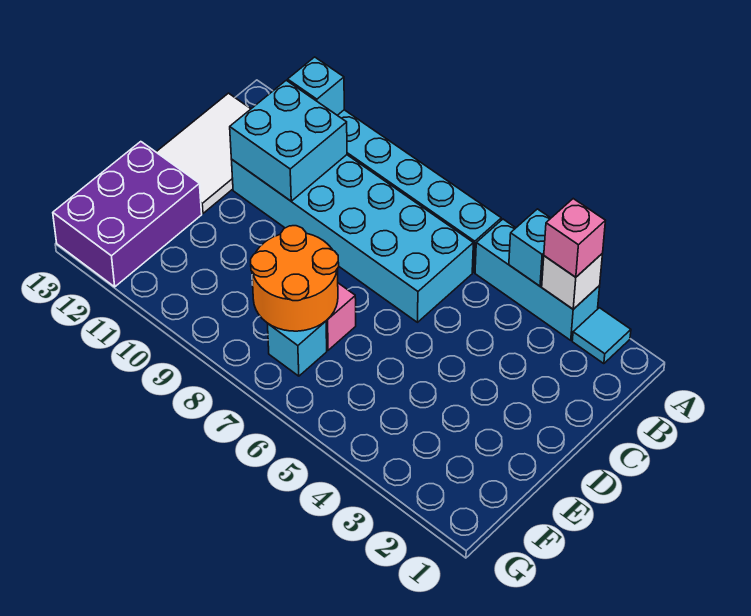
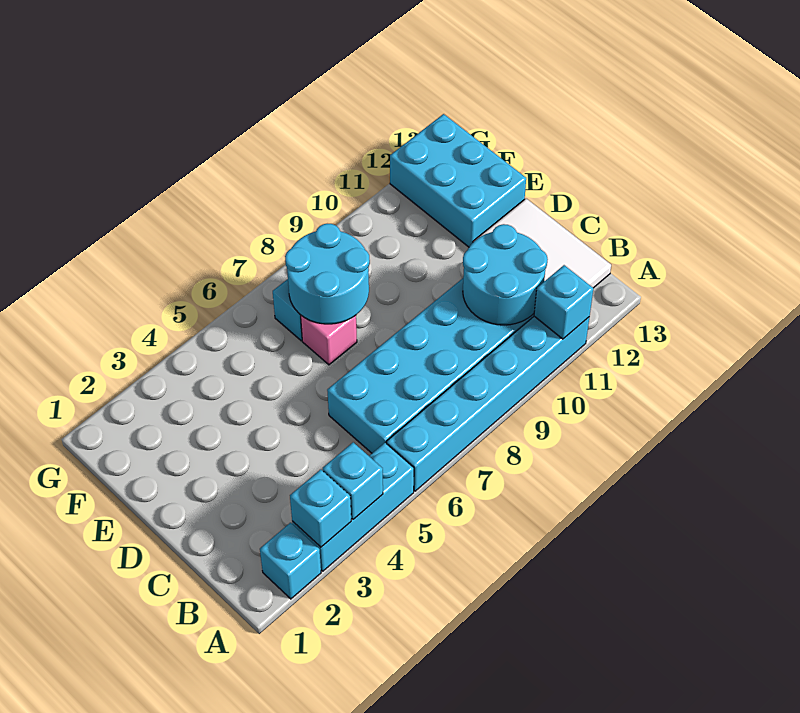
cyan tile A2 level 1 -> cyan brick A2 level 1
white brick A3 level 2 -> cyan brick A3 level 2
pink brick A3 level 3 -> none
cyan brick B10:C11 level 2 -> cyan round brick B10:C11 level 2
orange round brick E7:F8 level 2 -> cyan round brick E7:F8 level 2
purple brick E12:G13 level 1 -> cyan brick E12:G13 level 1

